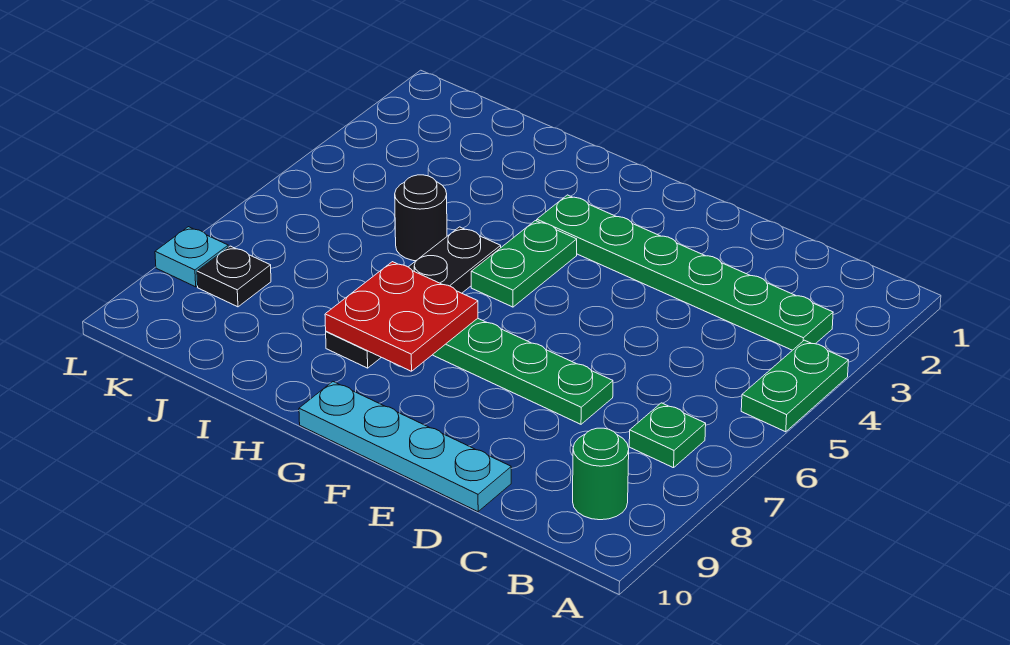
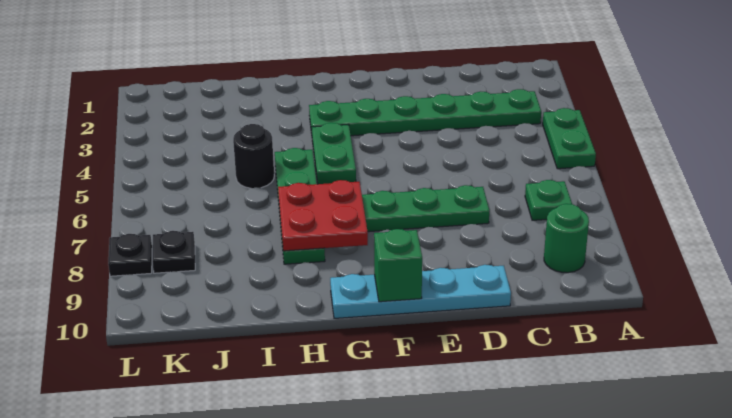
none -> green brick F10 level 2
black plate H5:H8 level 1 -> green plate H5:H8 level 1
cyan plate L8 level 1 -> black plate L8 level 1

